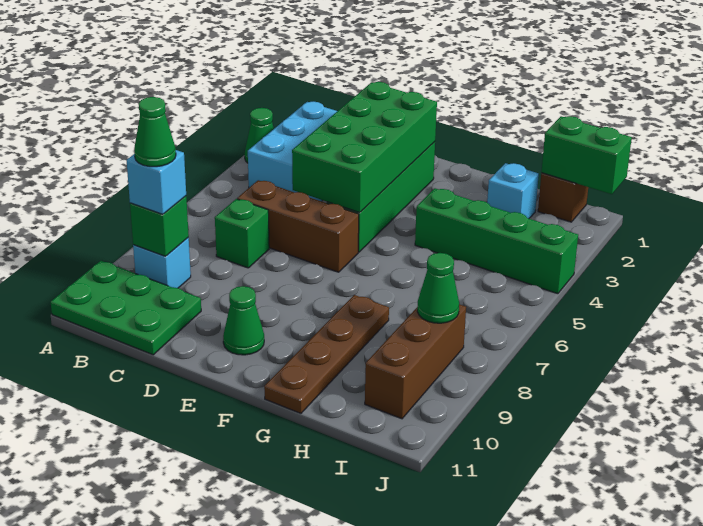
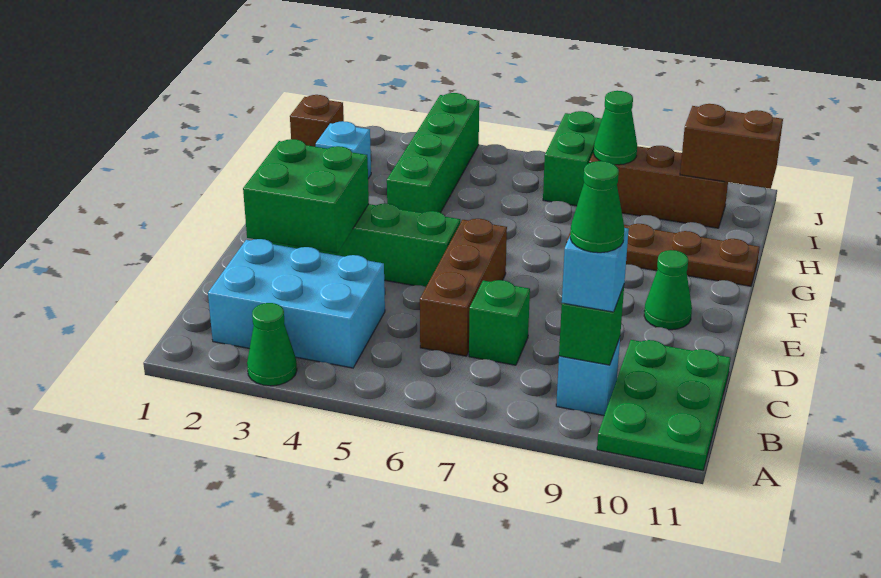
green brick D2:E5 level 2 -> green brick D2:E3 level 2
green brick I1:J1 level 2 -> green brick I7:J7 level 1
none -> brown brick I10:I11 level 2

